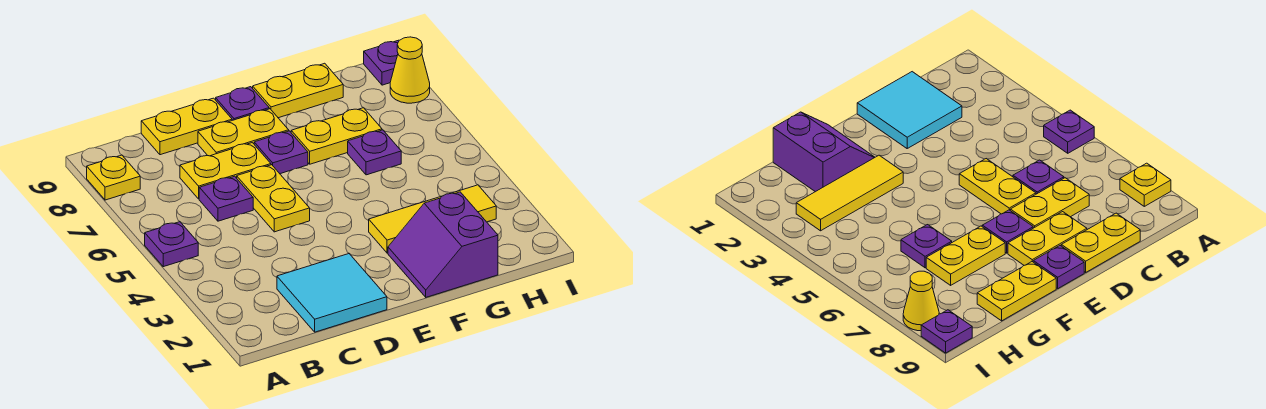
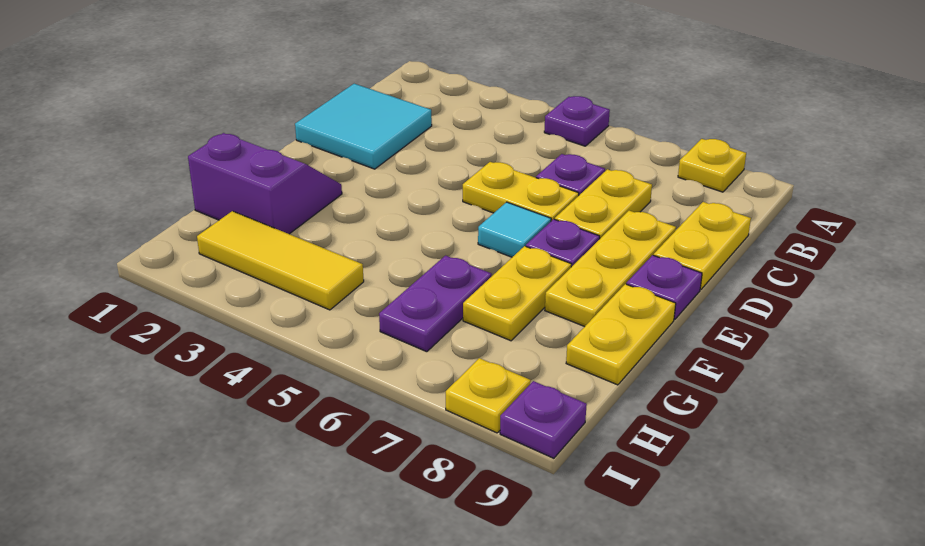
yellow plate D8:E8 level 1 -> yellow plate D8:F8 level 1
none -> cyan tile E6 level 1
yellow tile F3:H3 level 1 -> yellow tile H2:H4 level 1
purple plate G6 level 1 -> purple plate G6:H6 level 1
yellow cone I8 level 1 -> yellow plate I8 level 1

